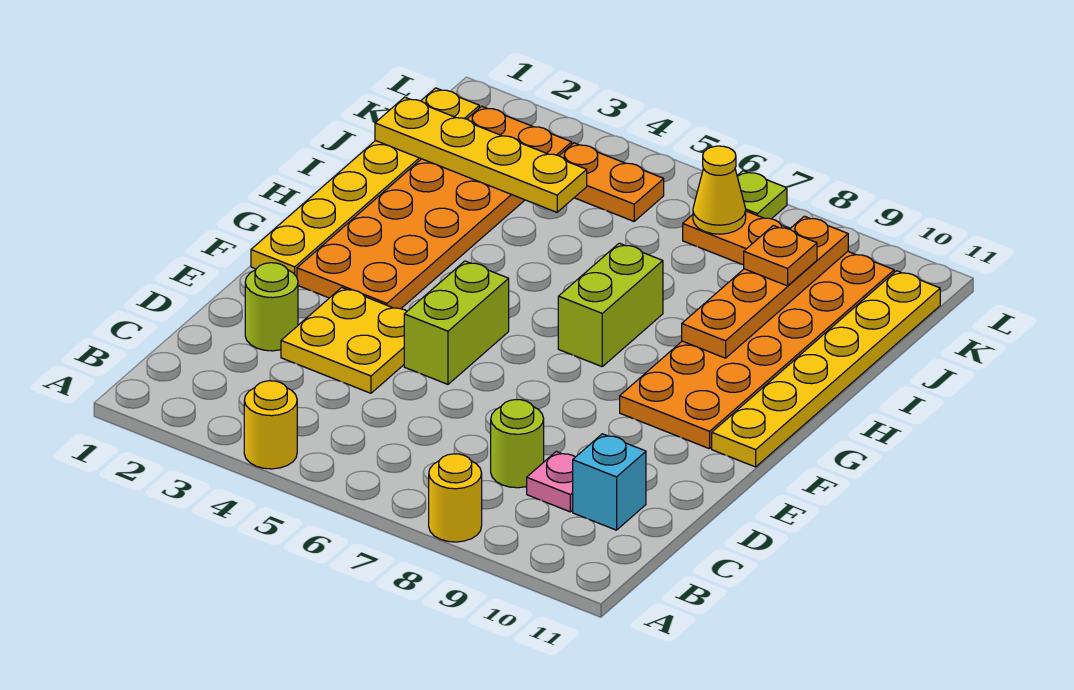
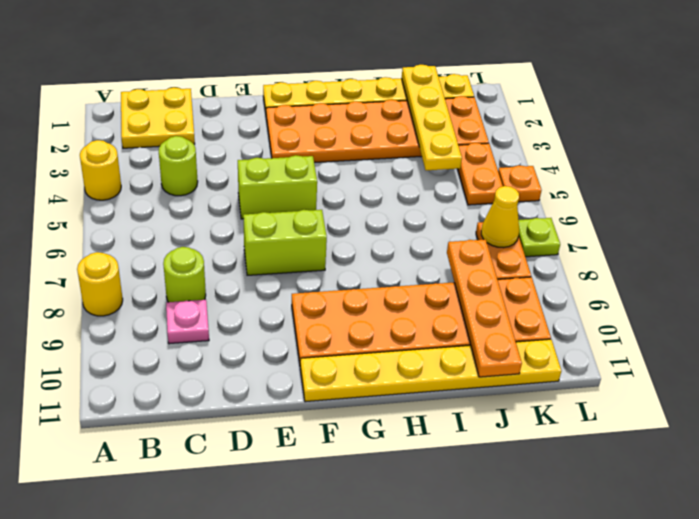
cyan brick C10 level 1 -> none
lime round brick D2 level 1 -> lime round brick C4 level 1
yellow plate D3:E4 level 1 -> yellow plate B1:C2 level 1
lime brick G7:H7 level 1 -> lime brick E7:F7 level 1
orange plate H9:K9 level 2 -> orange plate J8:J11 level 2
orange plate J9 level 3 -> orange plate L5 level 1

